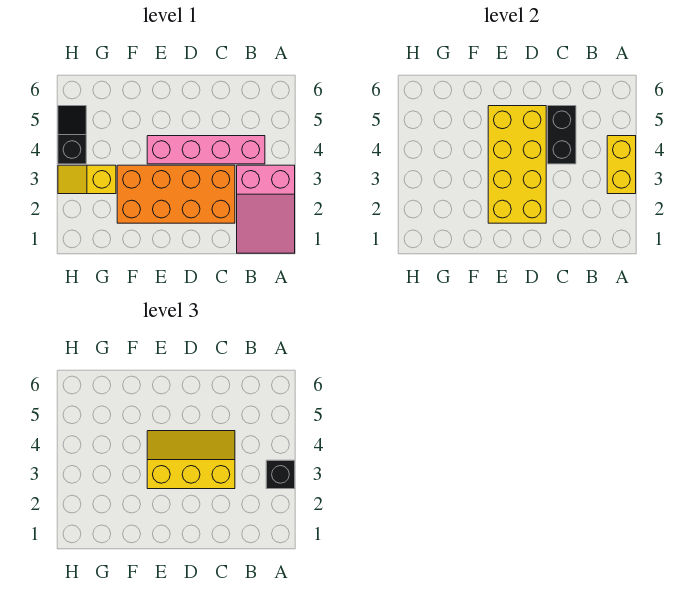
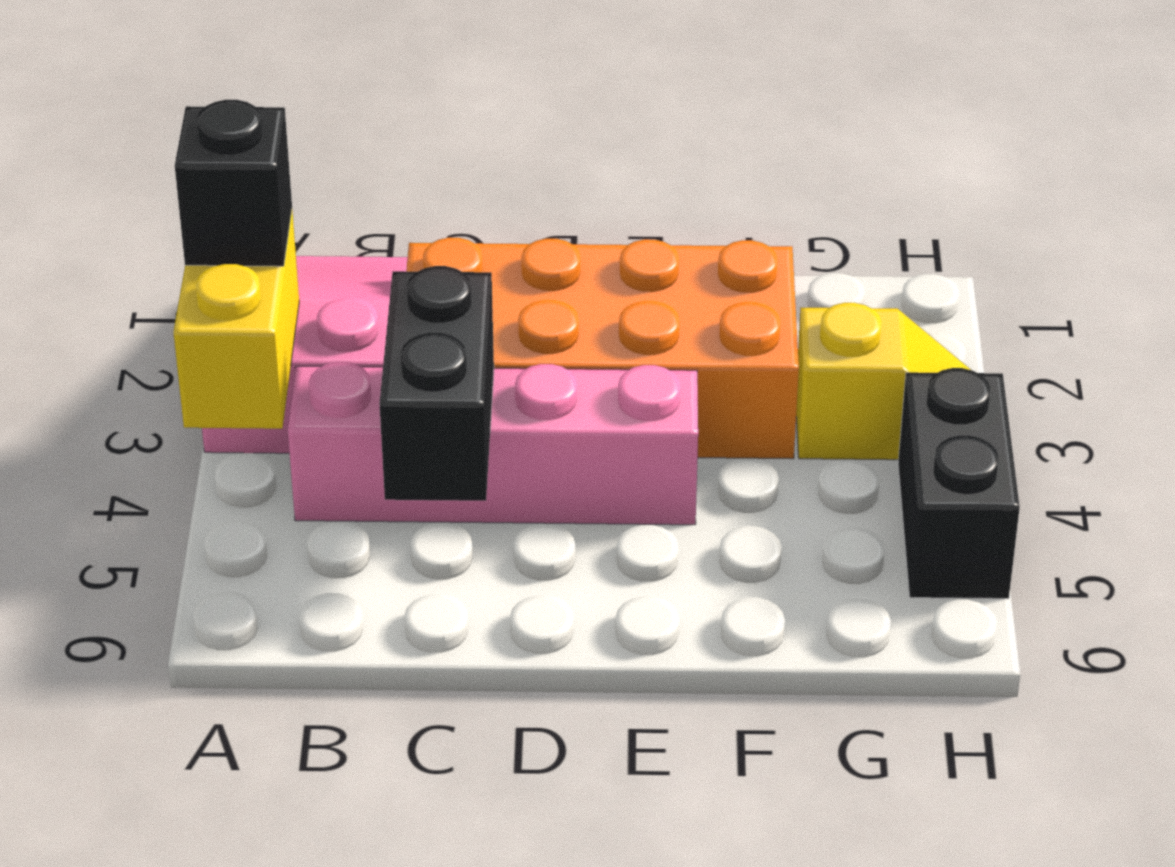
yellow slope C3:E4 level 3 top 3 -> none
yellow brick D2:E5 level 2 -> none
black slope H4:H5 level 1 top 4 -> black brick H4:H5 level 1

